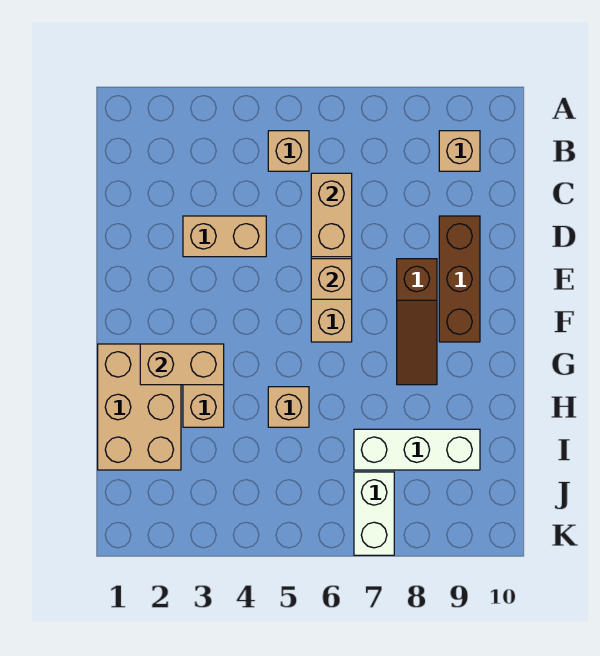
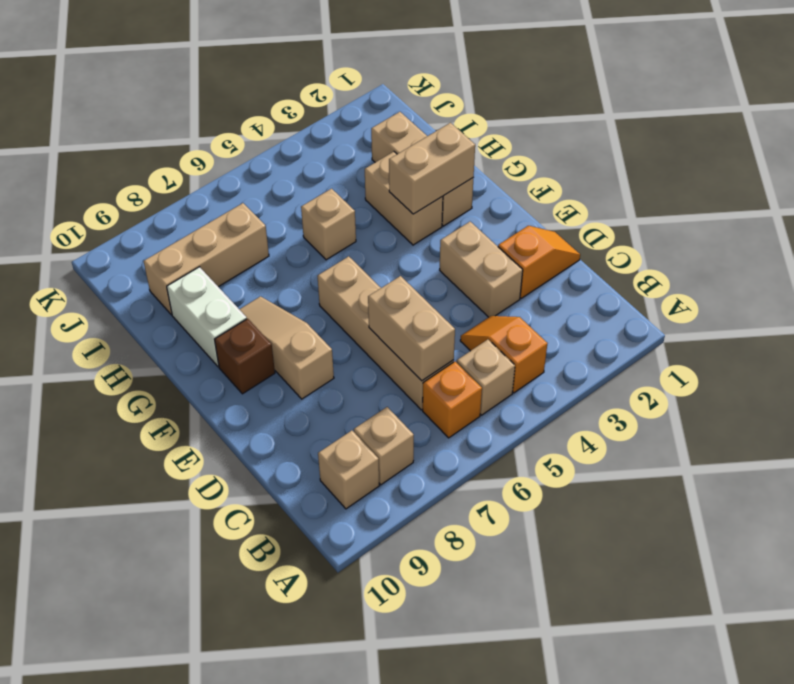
none -> orange slope B4:C4 level 1 top B
none -> orange brick B6 level 1
none -> orange slope D1:D2 level 1 top 2
tan brick D3:D4 level 1 -> tan brick D3:E3 level 1
brown brick D9:F9 level 1 -> brown brick F9 level 1
tan brick E6 level 2 -> tan brick B8 level 1
brown slope E8:G8 level 1 top E -> tan slope E8:G8 level 1 top E
tan brick G1:I2 level 1 -> tan brick G2:I2 level 1
white brick I7:I9 level 1 -> tan brick I7:I9 level 1
white brick J7:K7 level 1 -> white brick G9:H9 level 1

